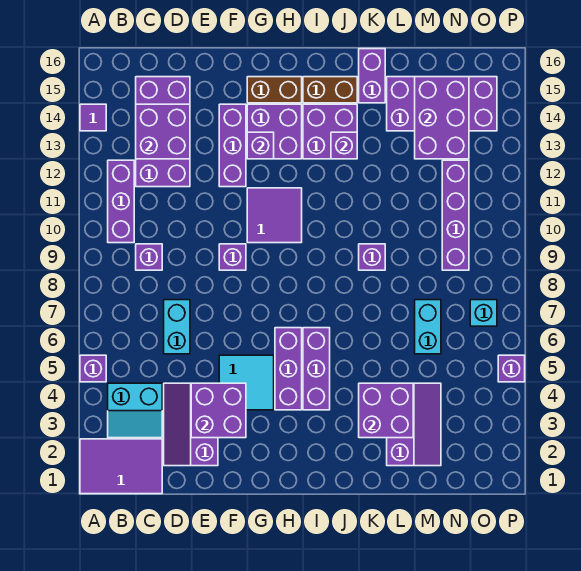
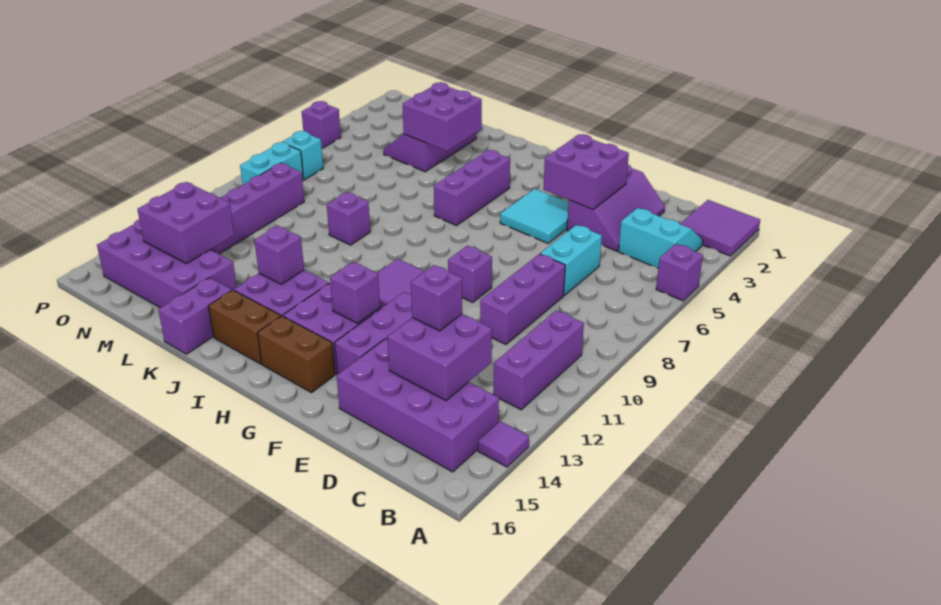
purple tile A1:C2 level 1 -> purple tile A1:B2 level 1
purple brick C9 level 1 -> purple brick D13 level 3
purple brick C12:D15 level 1 -> purple brick B14:E15 level 1
purple brick H4:H6 level 1 -> purple brick D8:D10 level 1
cyan brick M6:M7 level 1 -> cyan brick O8:O9 level 1
purple brick M13:N15 level 2 -> purple brick M13:N14 level 2

